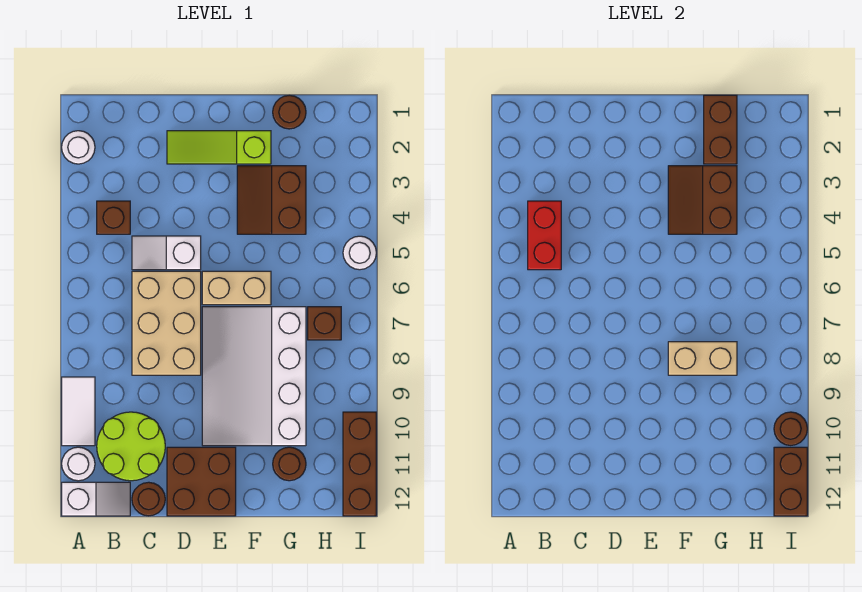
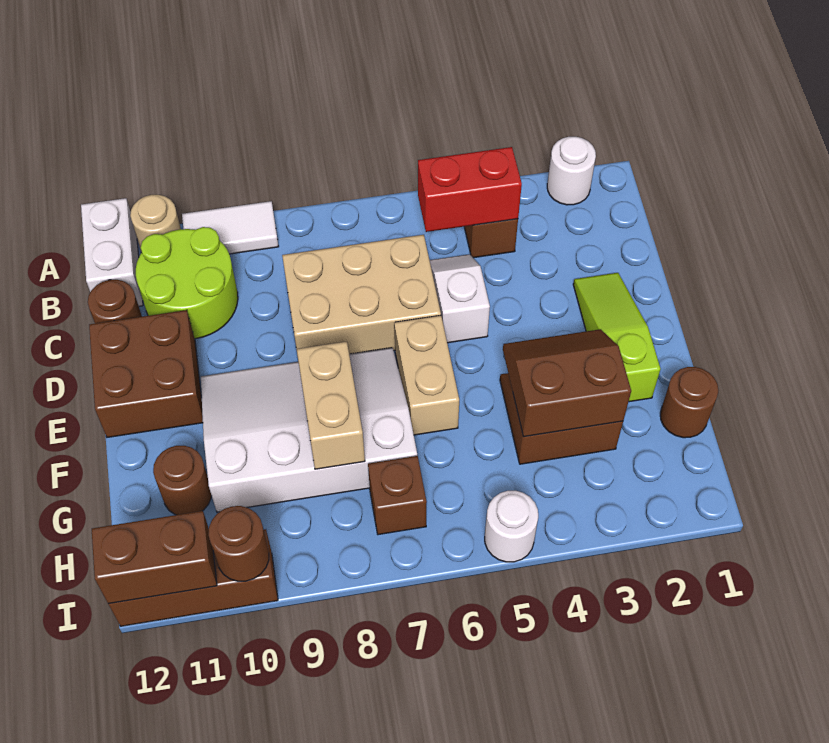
white round brick A11 level 1 -> tan round brick A11 level 1
white slope A12:B12 level 1 top A -> white brick A12:B12 level 1
brown brick G1:G2 level 2 -> none

